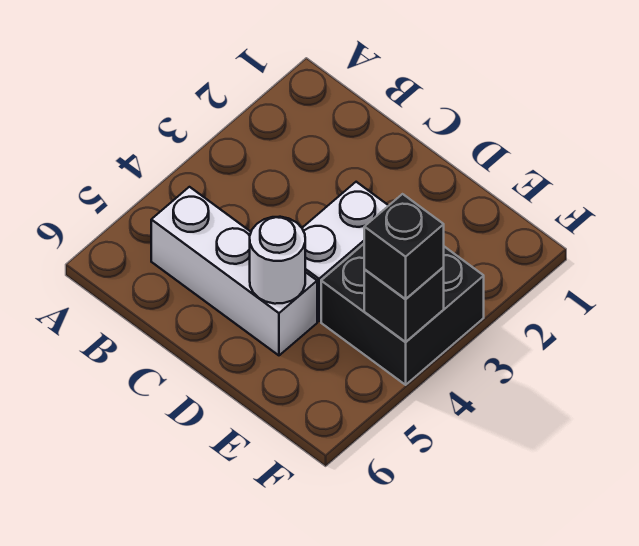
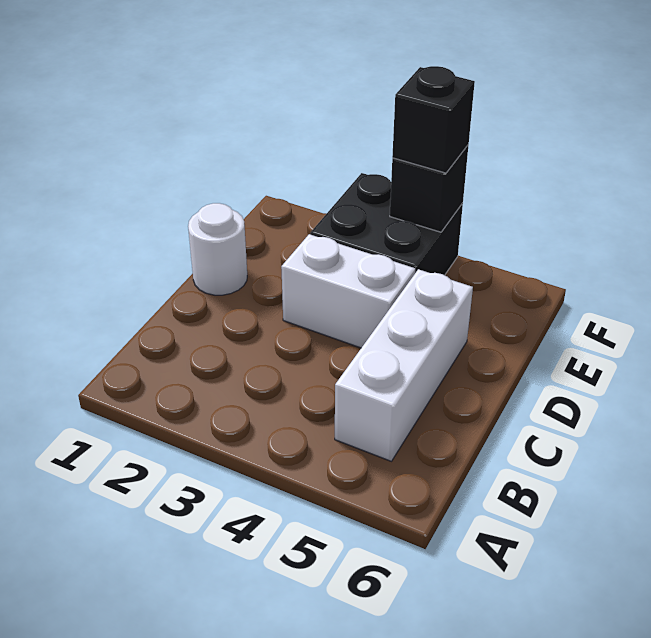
white round brick D5 level 2 -> white round brick D1 level 1

